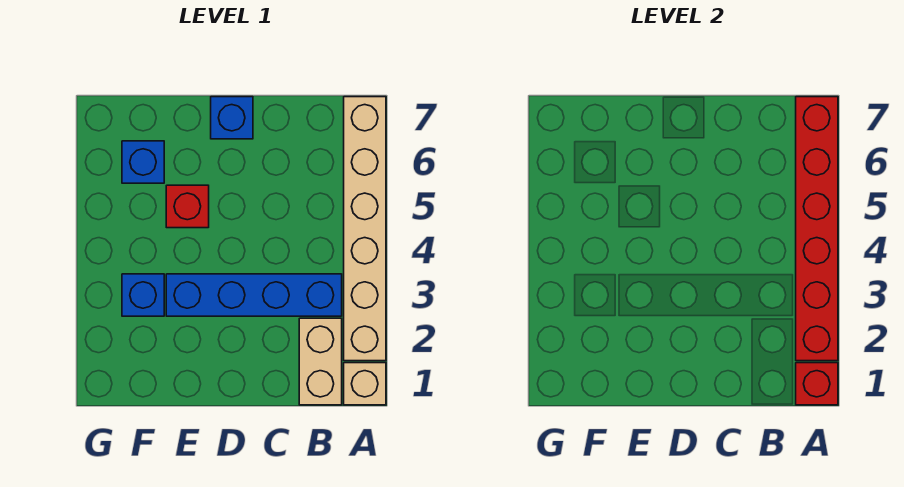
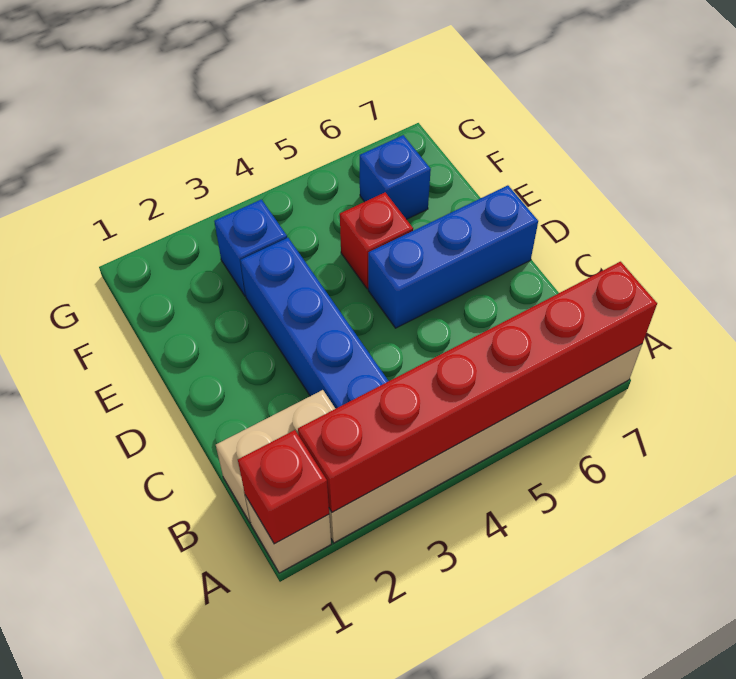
blue brick D7 level 1 -> blue brick D5:D7 level 1

